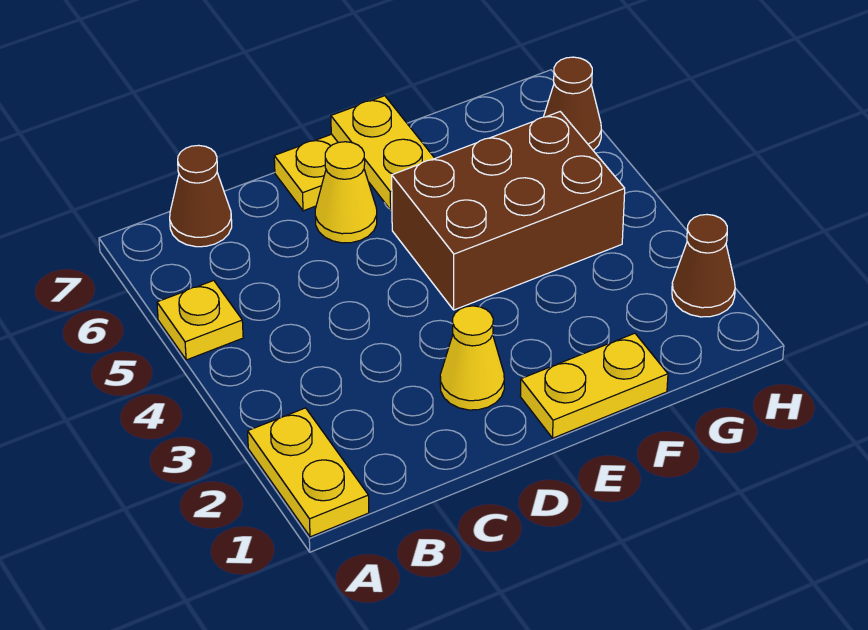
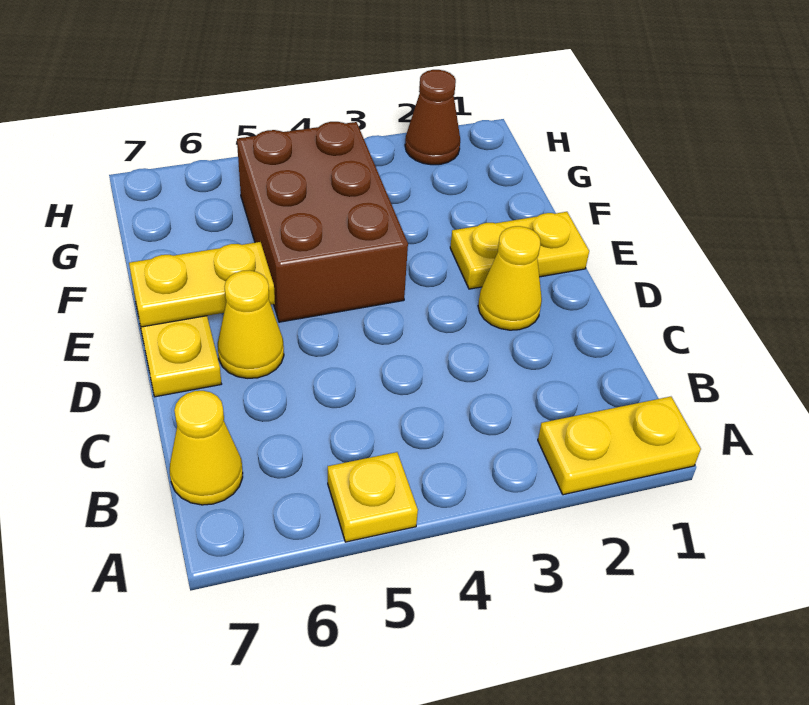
brown cone B7 level 1 -> yellow cone B7 level 1
yellow plate E1:F1 level 1 -> yellow plate E1:E2 level 1
brown cone H6 level 1 -> none

